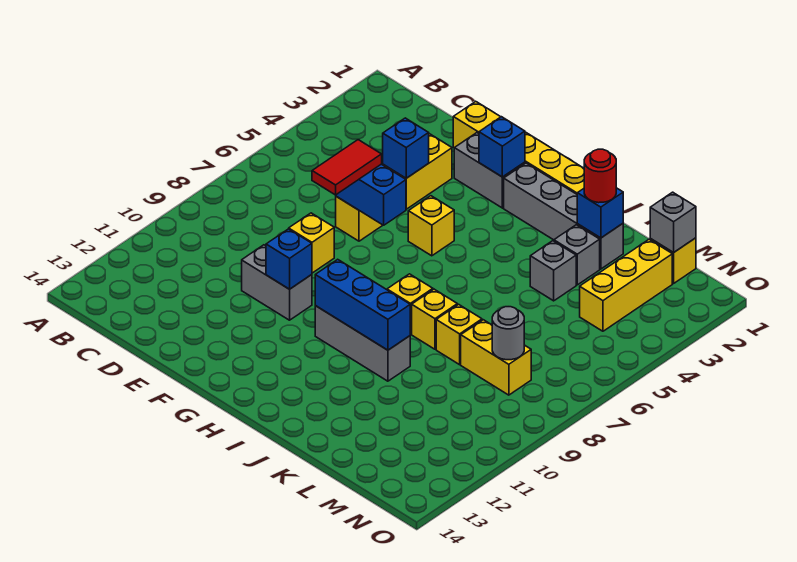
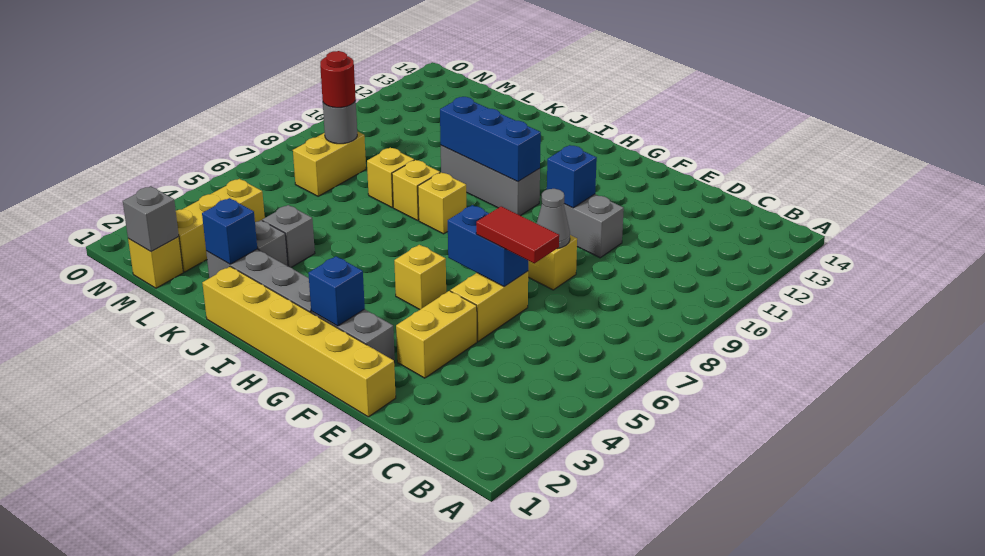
blue brick E4 level 2 -> none
red tile E6:E7 level 3 -> red tile D6:E6 level 3
none -> grey cone E8 level 2
red round brick K2 level 3 -> red round brick M8 level 3
yellow brick L8:M8 level 1 -> yellow brick M7:M8 level 1

